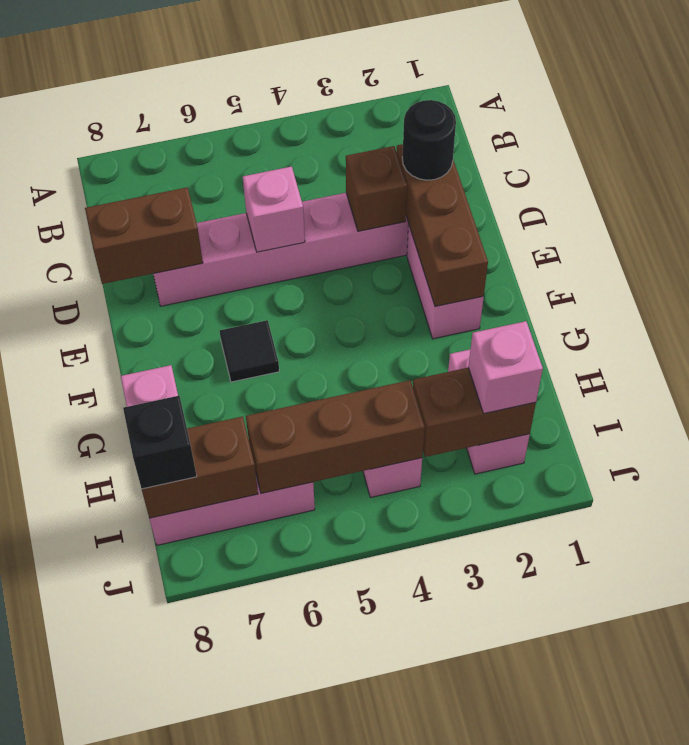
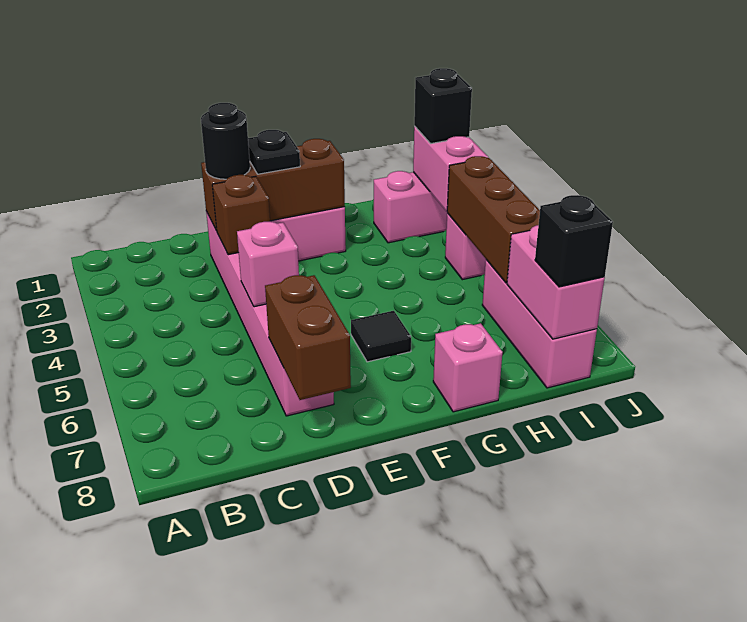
none -> black plate E2 level 3
brown brick I2:I3 level 2 -> pink brick I2:I3 level 2
pink brick I2 level 3 -> black brick I2 level 3
brown brick I7:I8 level 2 -> pink brick I7:I8 level 2

